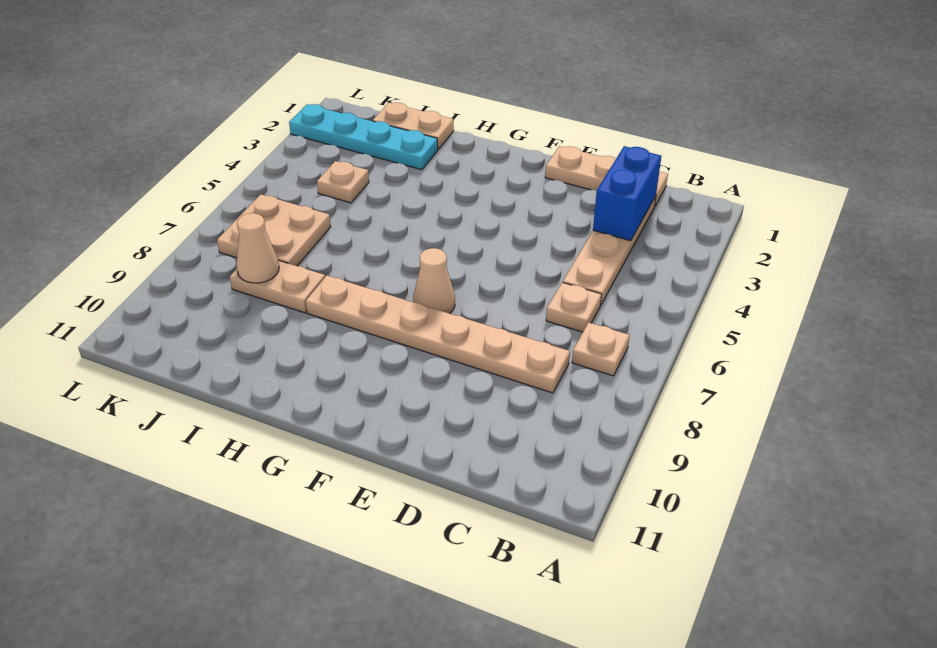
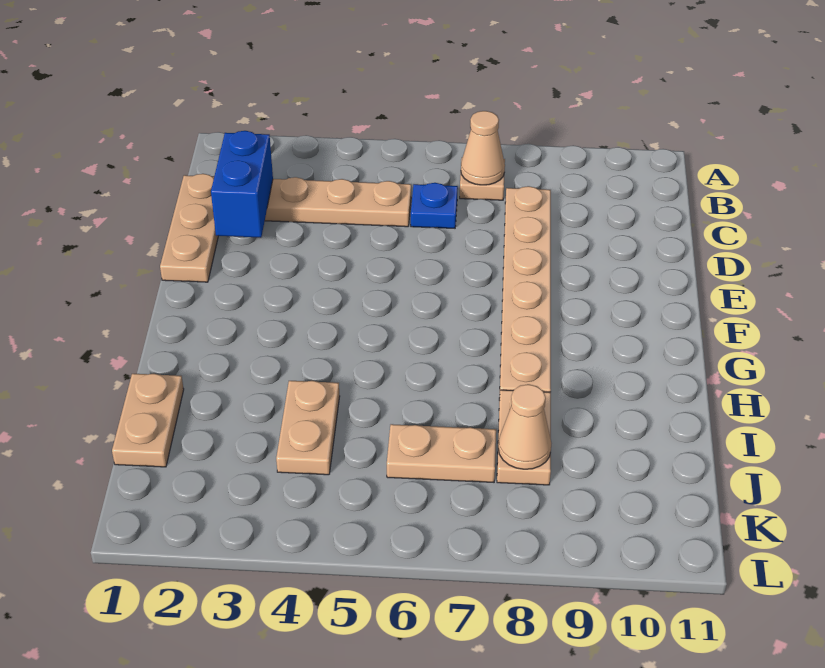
blue brick C2:C3 level 2 -> blue brick C2:D2 level 2
tan plate C6 level 1 -> blue plate C6 level 1
tan cone F7 level 1 -> tan cone B7 level 2
cyan plate I2:L2 level 1 -> none
tan plate J4 level 1 -> tan plate I4:J4 level 1
tan plate J6:K7 level 1 -> tan plate J6:J7 level 1

